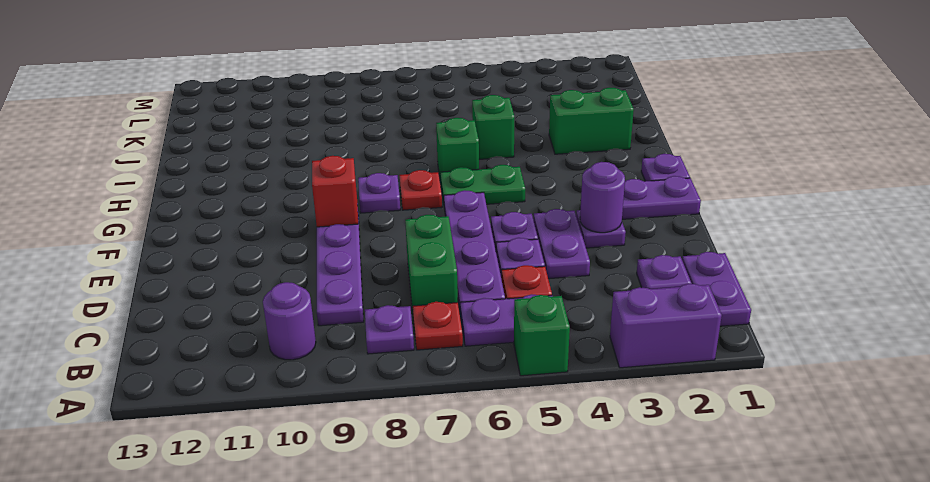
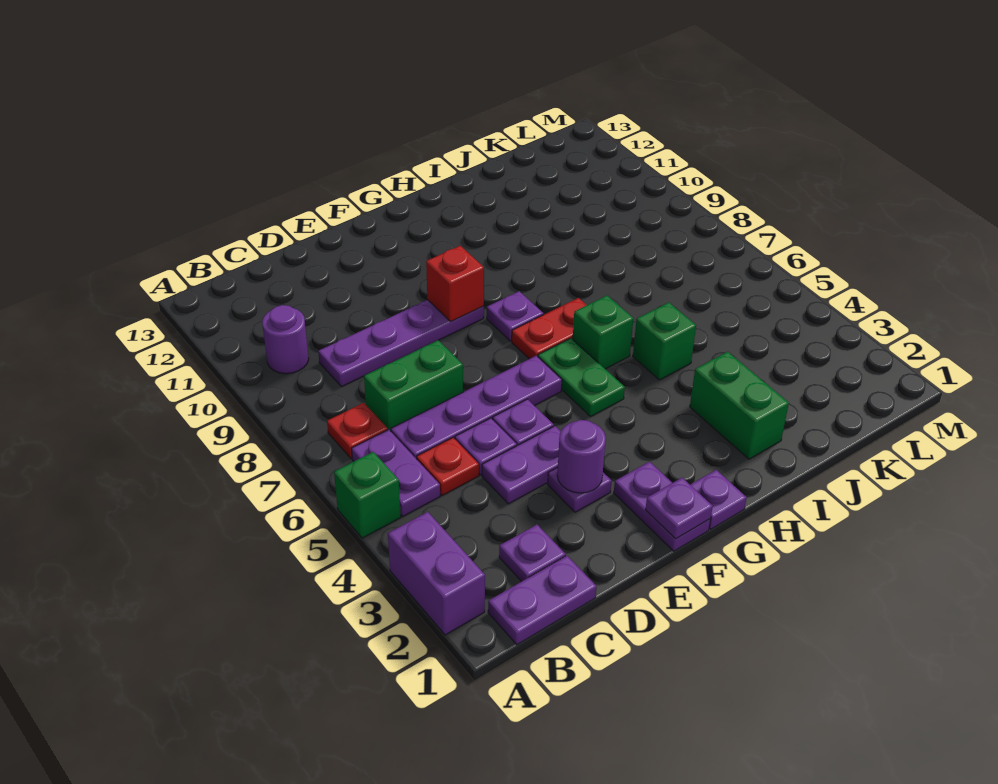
purple plate B8 level 1 -> purple plate F1 level 2
red plate G7 level 1 -> red plate G7:H7 level 1

